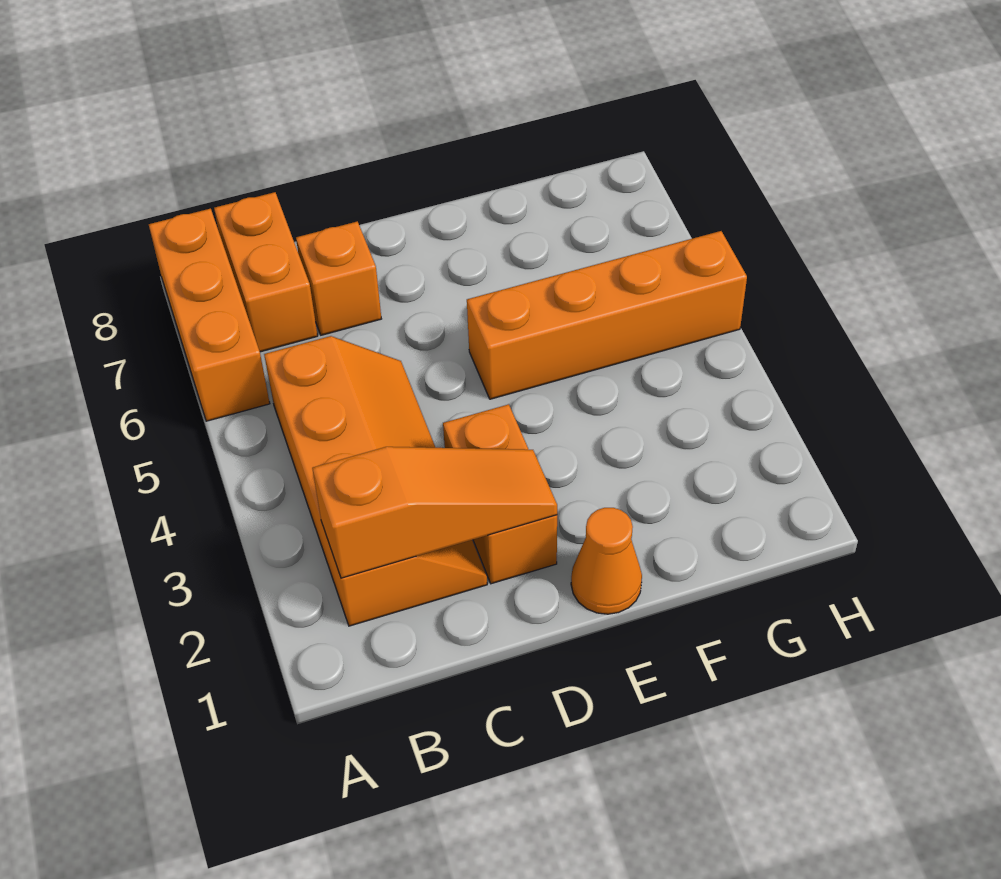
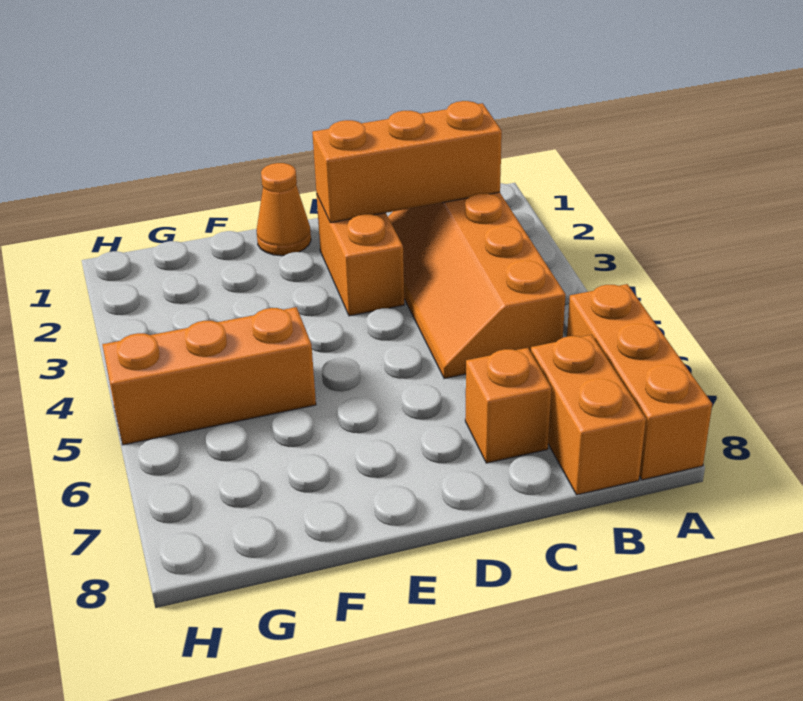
orange slope B2:D2 level 2 top B -> orange brick B2:D2 level 2
orange brick E5:H5 level 1 -> orange brick F5:H5 level 1

